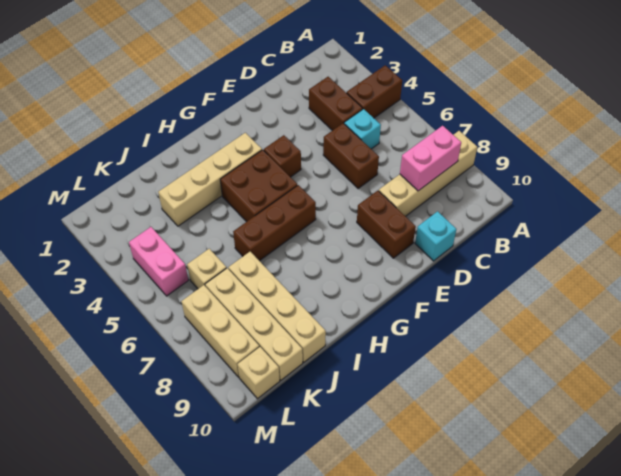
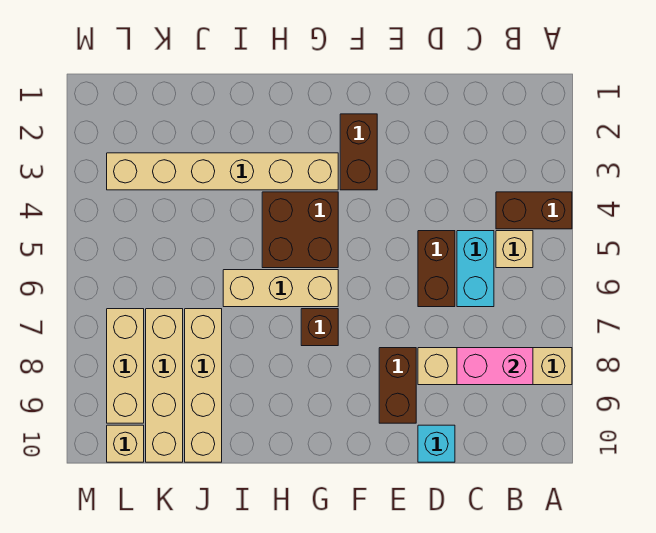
brown brick C3:C4 level 1 -> brown brick F2:F3 level 1
cyan brick C5 level 1 -> cyan brick C5:C6 level 1
brown brick F4 level 1 -> brown brick G7 level 1
tan brick G3:J3 level 1 -> tan brick G3:L3 level 1
brown brick G6:I6 level 1 -> tan brick G6:I6 level 1
tan brick K6 level 1 -> tan brick B5 level 1
pink brick L4:L5 level 1 -> none

